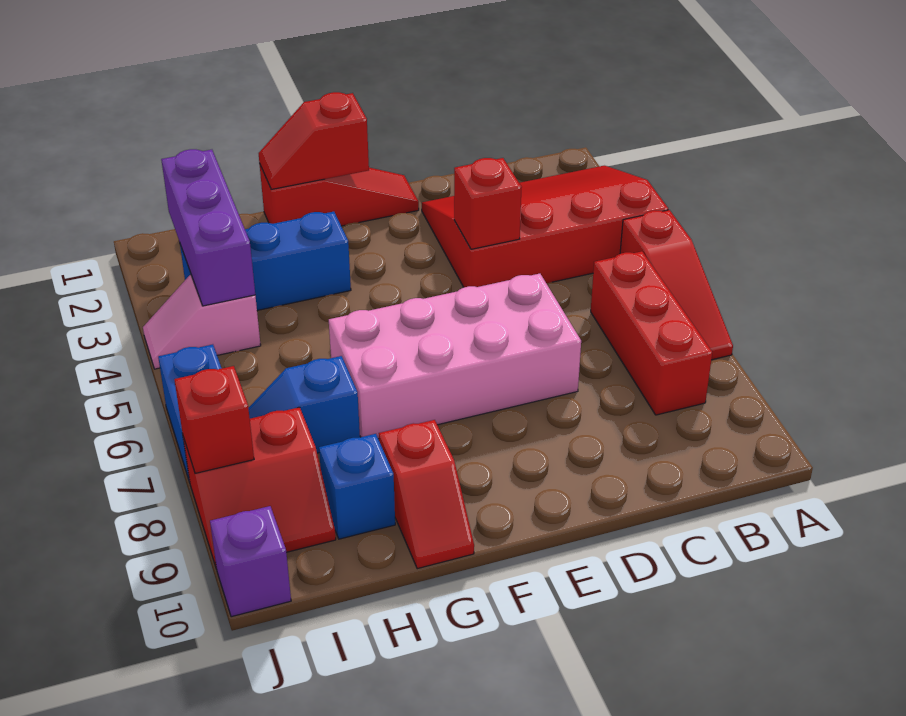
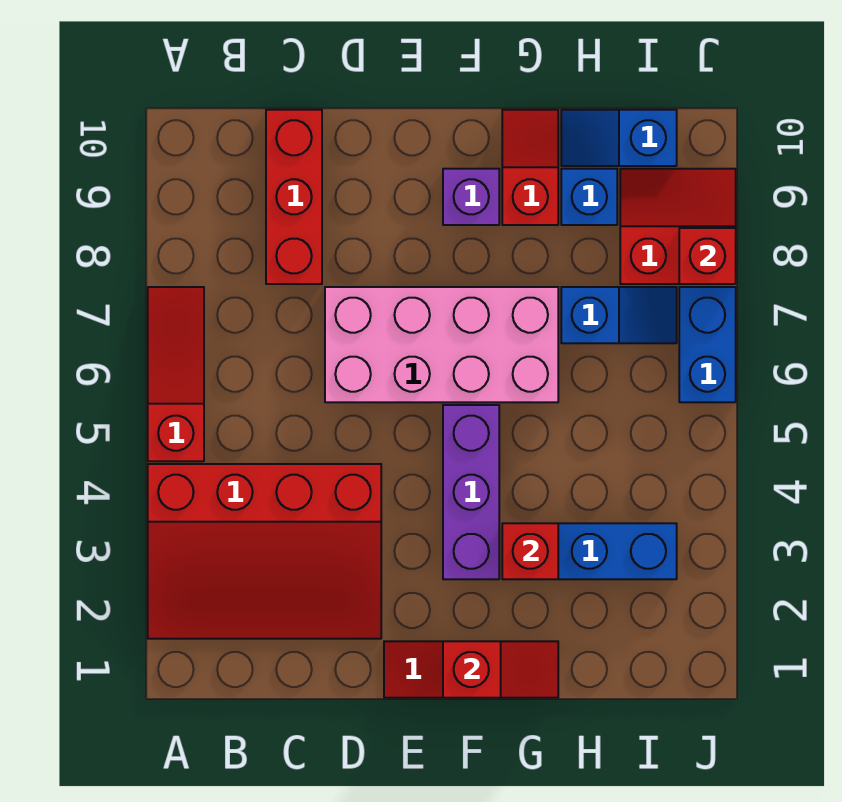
red brick B6:B8 level 1 -> red brick C8:C10 level 1
red brick D4 level 2 -> red brick G3 level 2
none -> blue slope H10:I10 level 1 top I
purple brick I2:I4 level 2 -> purple brick F3:F5 level 1
pink slope I4:J4 level 1 top I -> none
purple brick J10 level 1 -> purple brick F9 level 1

